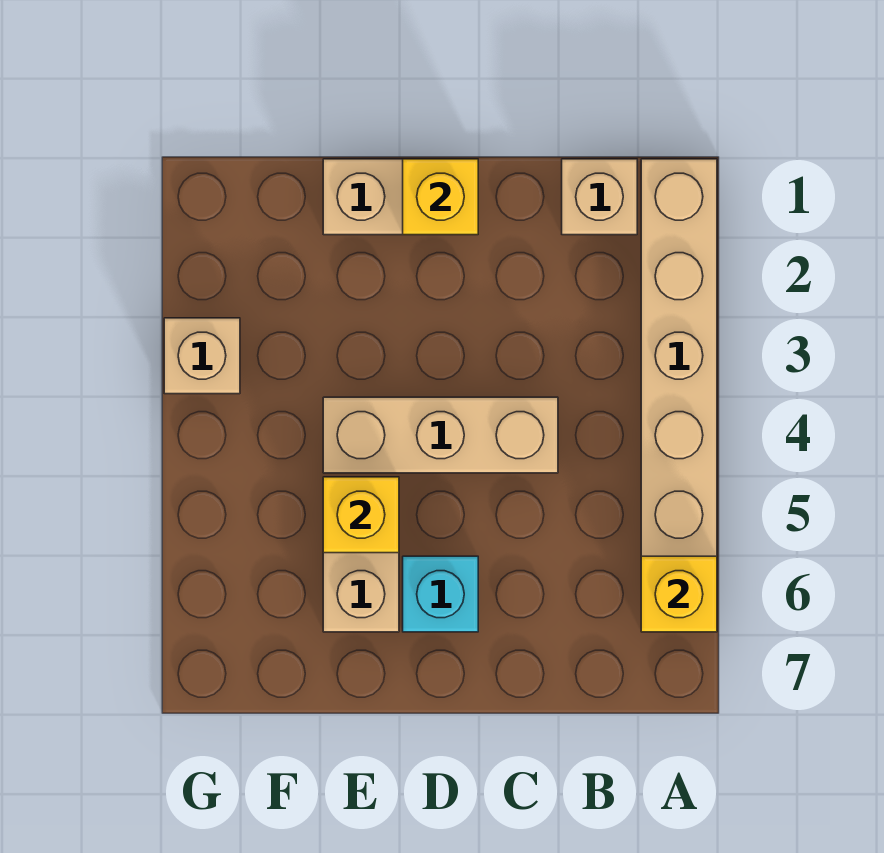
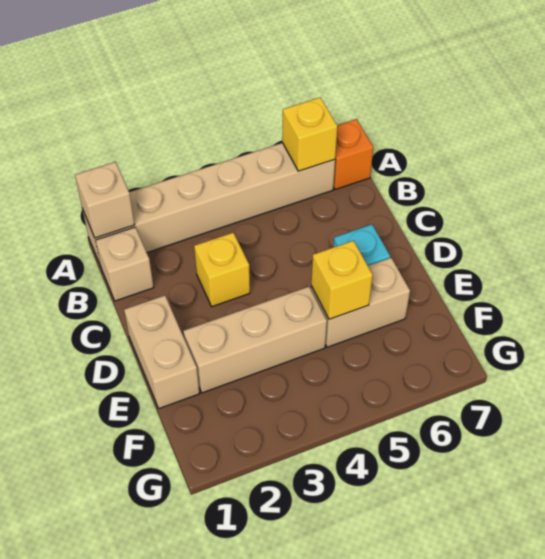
none -> orange brick A7 level 1
tan brick C4:E4 level 1 -> tan brick E2:E4 level 1
yellow brick D1 level 2 -> yellow brick C3 level 1
tan brick G3 level 1 -> tan brick A1 level 2

